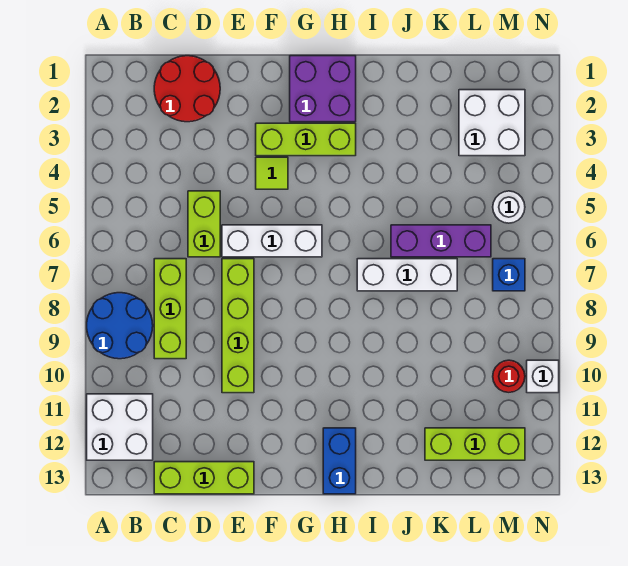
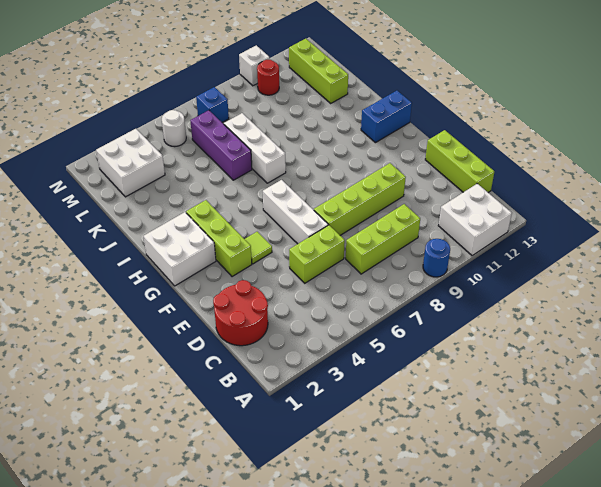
blue round brick A8:B9 level 1 -> blue round brick A9 level 1
purple brick G1:H2 level 1 -> white brick G1:H2 level 1

